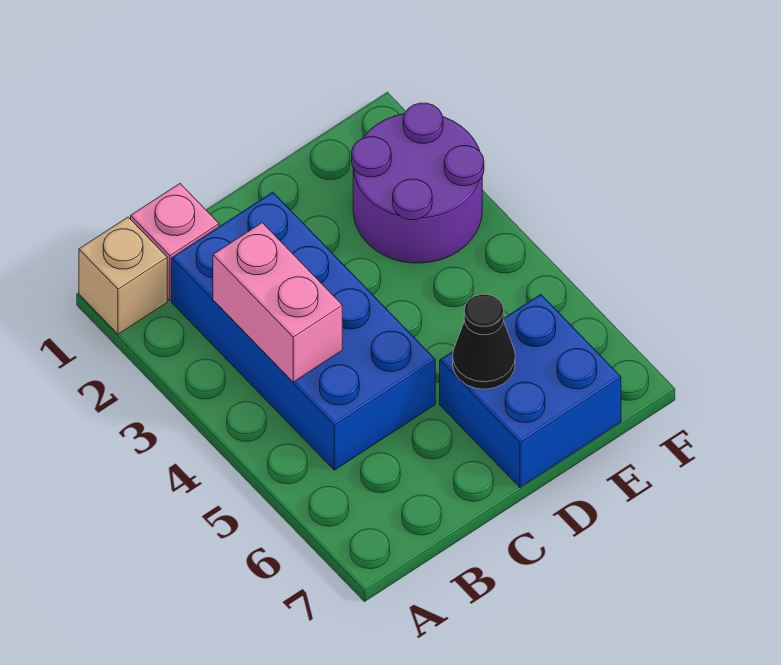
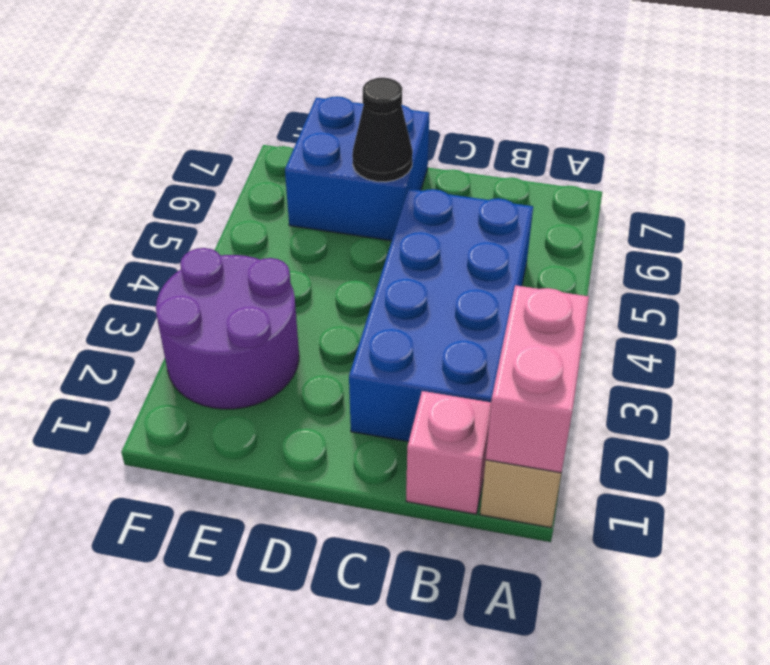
pink brick B3:B4 level 2 -> pink brick A1:A2 level 2

